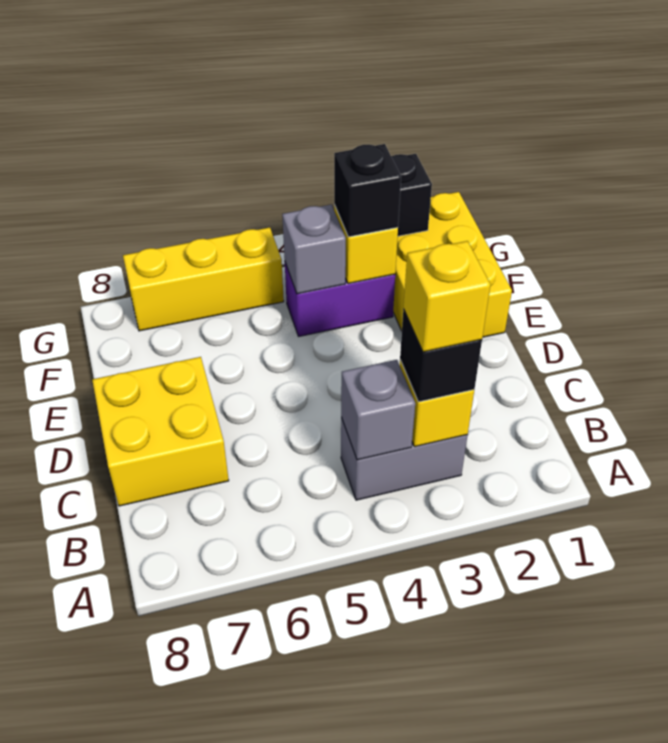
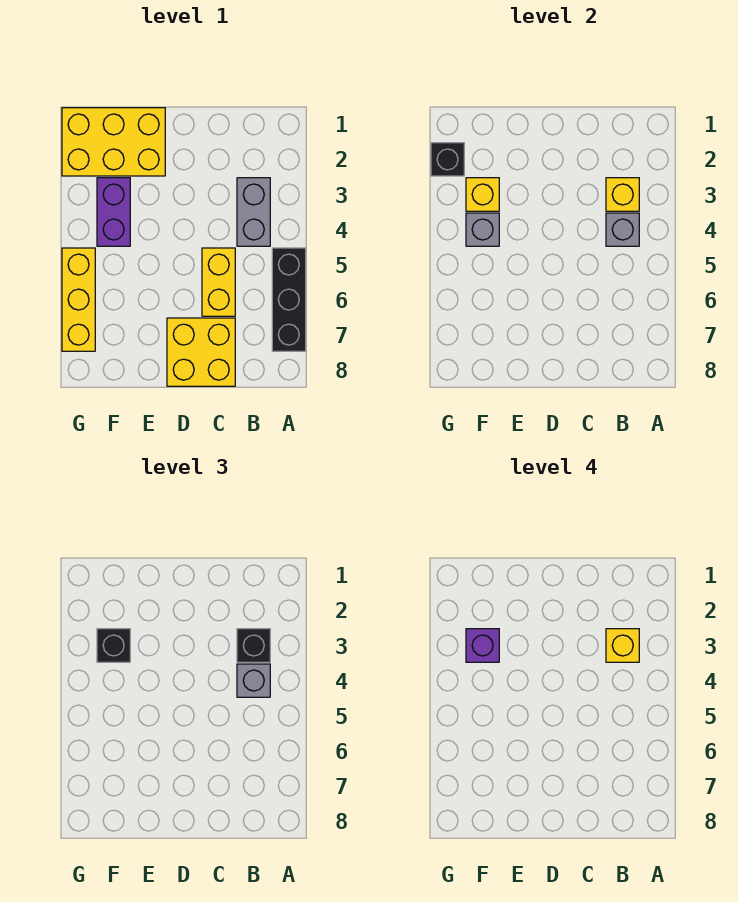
none -> black brick A5:A7 level 1
none -> grey brick B4 level 3
none -> yellow brick C5:C6 level 1
none -> purple brick F3 level 4

